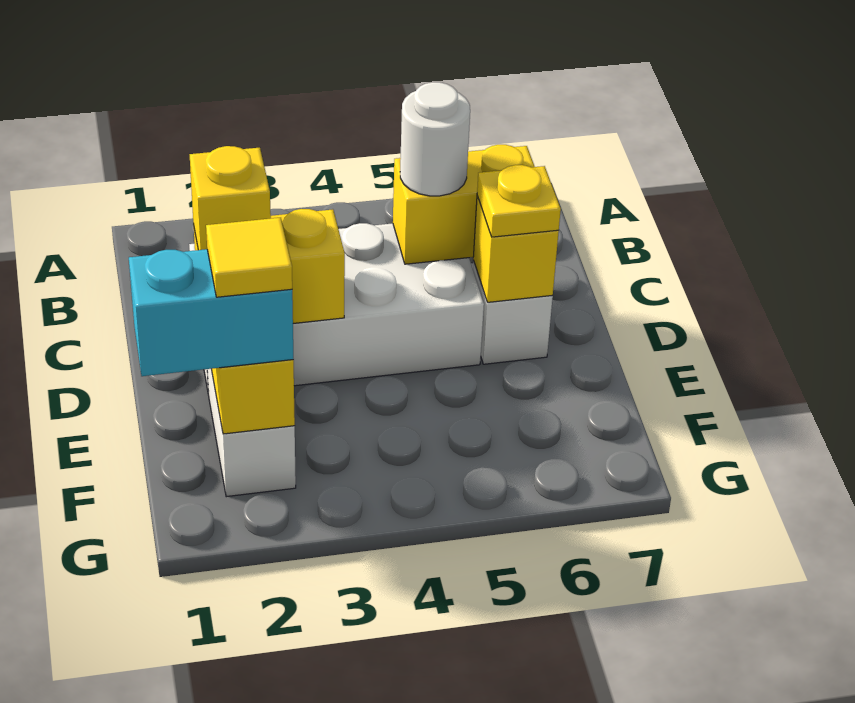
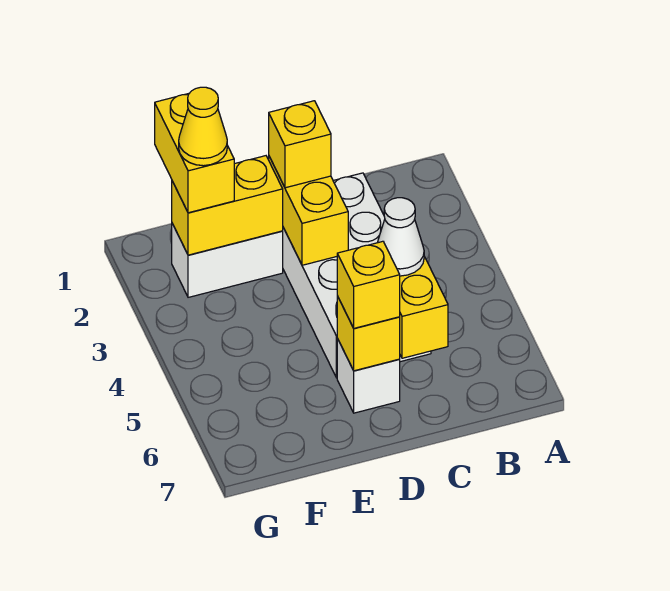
white round brick C5 level 3 -> white cone C5 level 3
yellow plate D6 level 3 -> yellow brick D6 level 3
cyan brick F1:F2 level 3 -> yellow brick F1:F2 level 3
yellow tile F2 level 4 -> yellow cone F2 level 4

